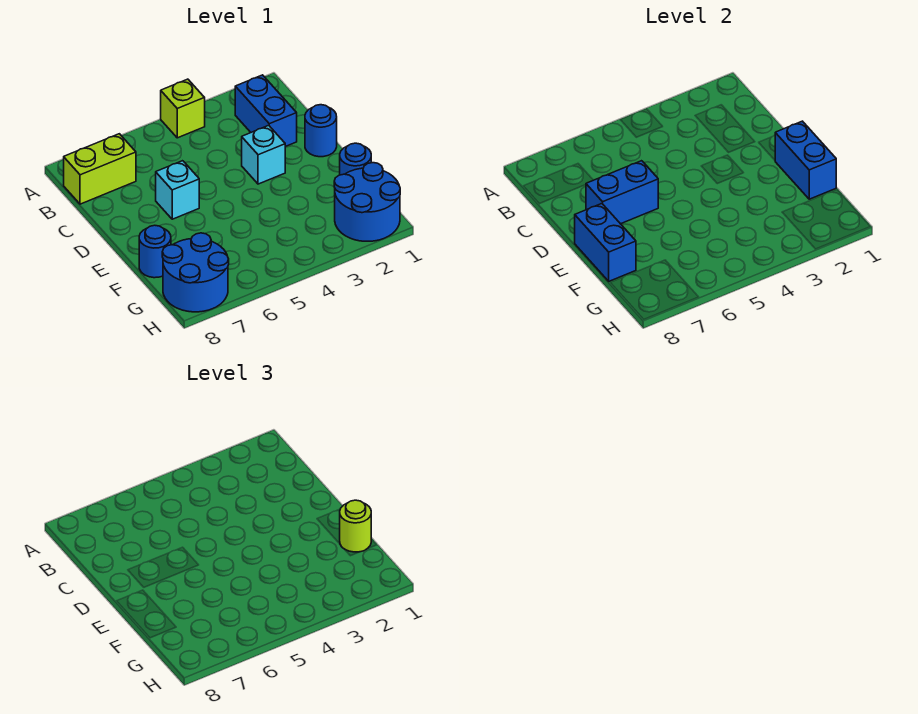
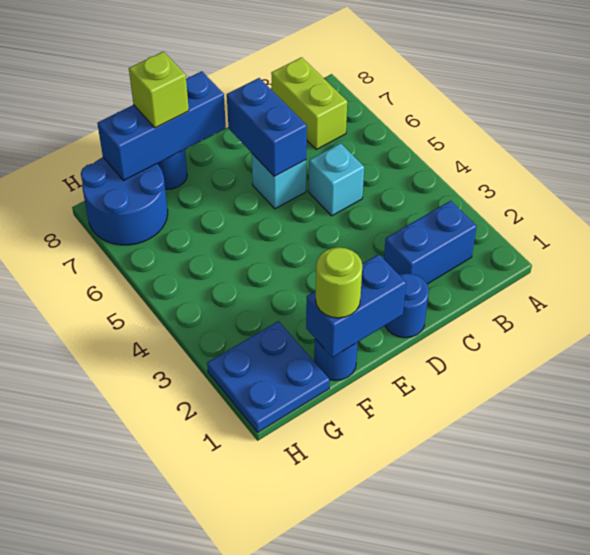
lime brick A4 level 1 -> lime brick F8 level 3
cyan brick D3 level 1 -> cyan brick C5 level 1
blue brick E8:F8 level 2 -> blue brick E8:G8 level 2
blue round brick G1:H2 level 1 -> blue plate G1:H2 level 1

